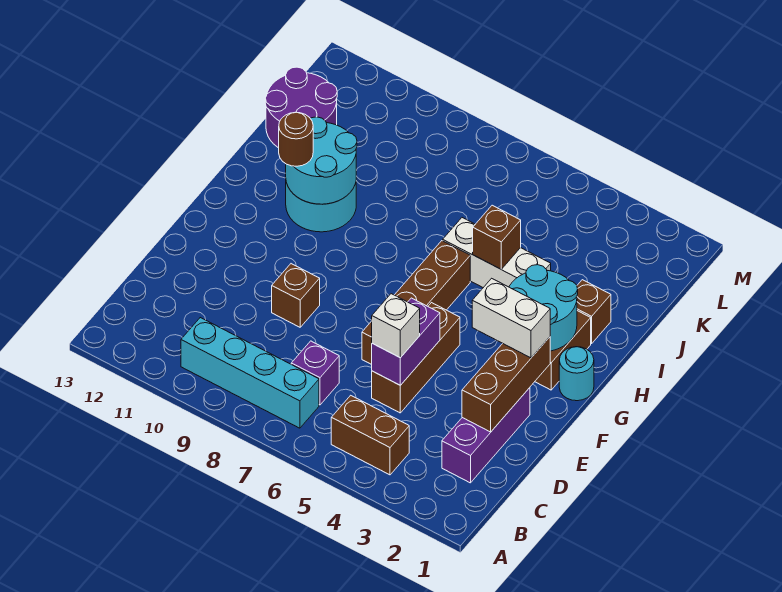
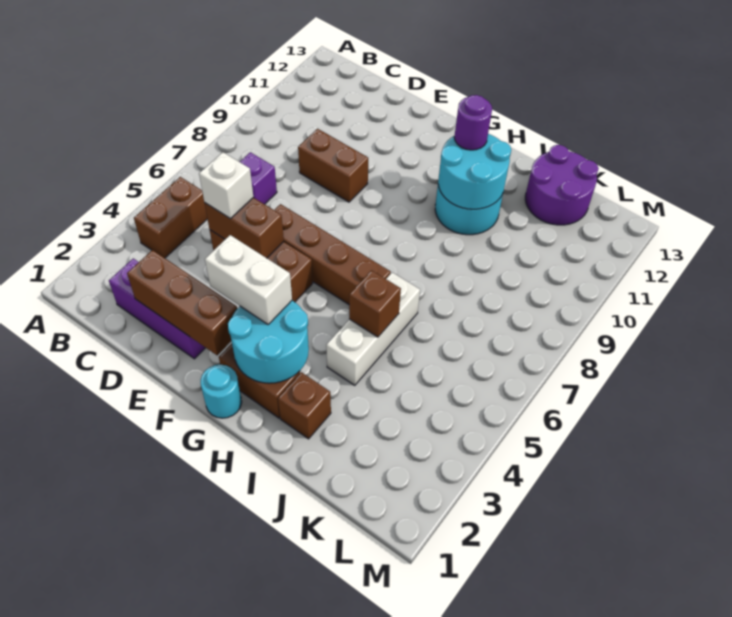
cyan brick B7:B10 level 1 -> none
purple brick D5:E5 level 2 -> brown brick D5:E5 level 2
brown brick E9 level 1 -> brown brick D9:E9 level 1
white brick F2:F3 level 3 -> white brick F3:G3 level 3
brown round brick H11 level 3 -> purple round brick H11 level 3

